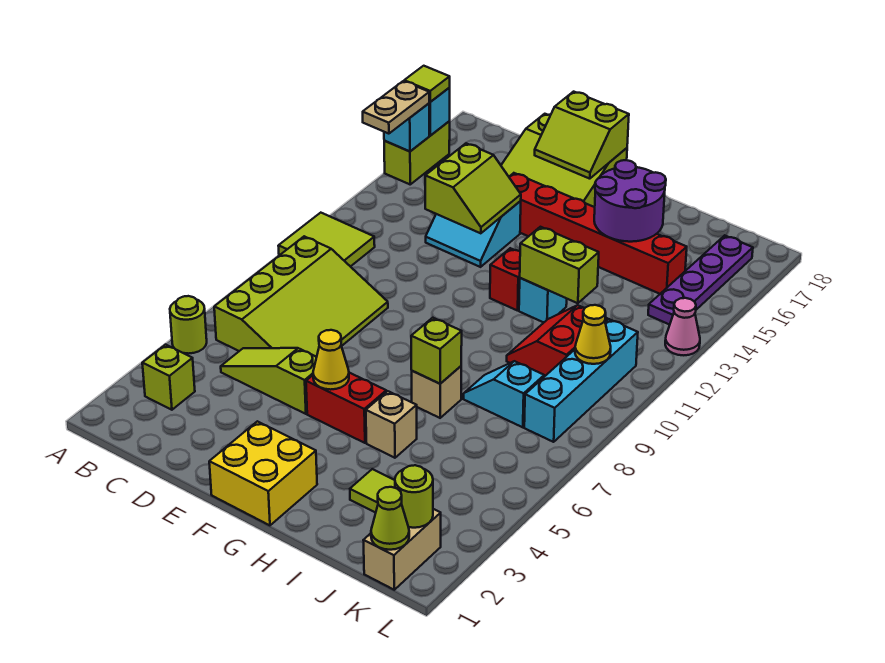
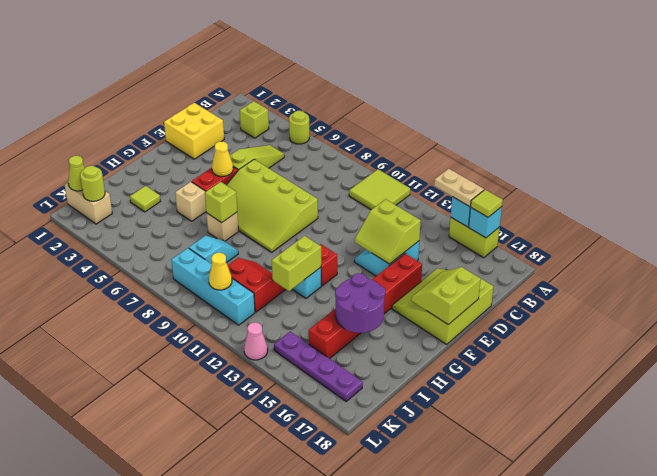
lime slope B6:D9 level 1 top B -> lime slope E6:G9 level 1 top E
yellow brick F1:G2 level 1 -> yellow brick D1:E2 level 1

